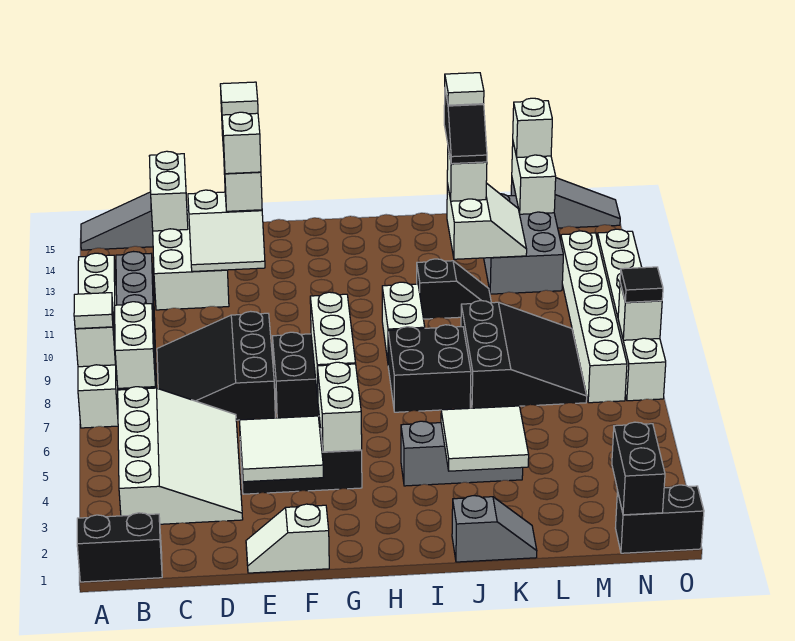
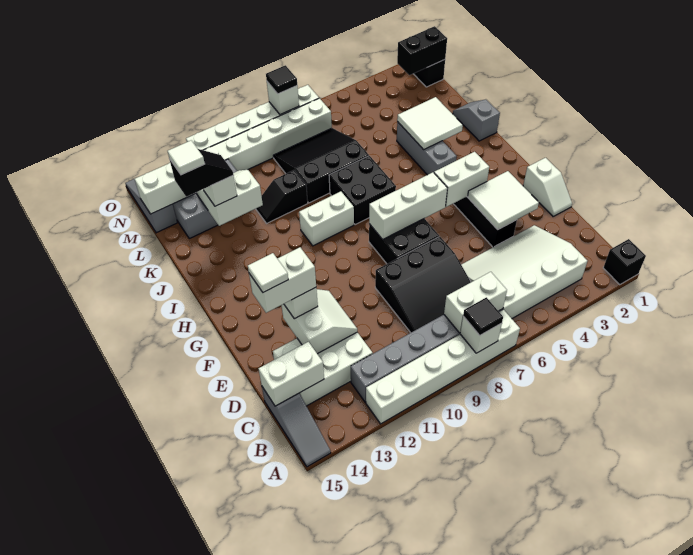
black brick A1:B1 level 1 -> black brick A1 level 1
white tile A8 level 3 -> black tile A8 level 3
black slope J11:K11 level 1 top J -> black slope K10:K11 level 1 top 10
white brick M15 level 3 -> none

